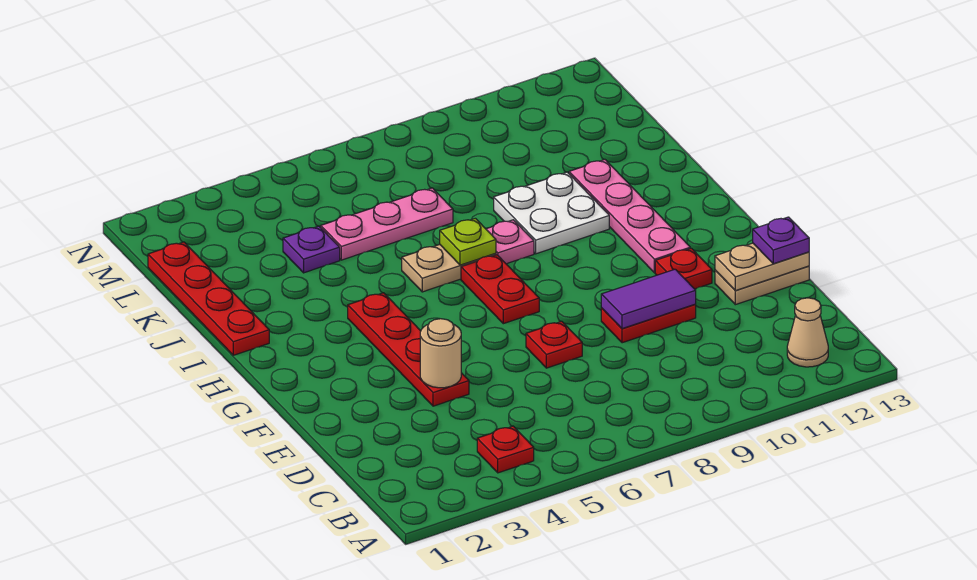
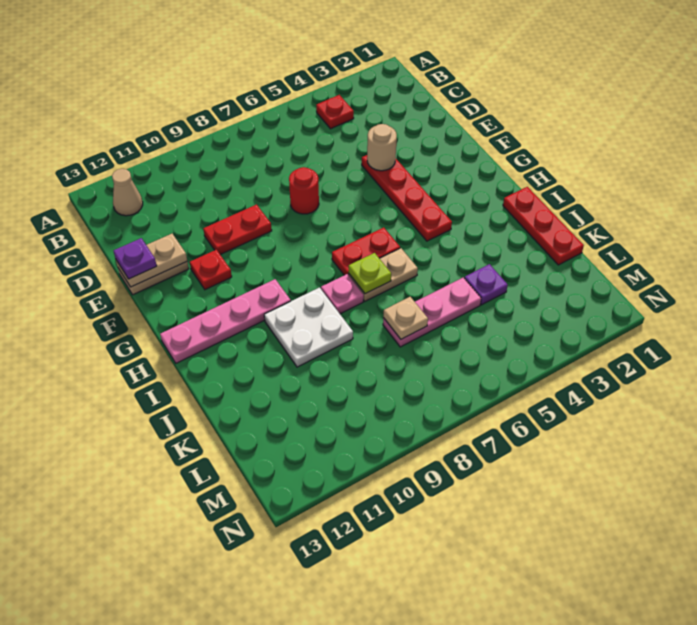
red plate E7 level 1 -> red round brick E7 level 1
purple tile E9:E10 level 2 -> none
red plate G7:H7 level 1 -> red plate H6:H7 level 1
pink plate G11:J11 level 1 -> pink plate H10:H13 level 1
red plate I1:L1 level 1 -> red plate I1:K1 level 1
none -> tan plate K7 level 2

